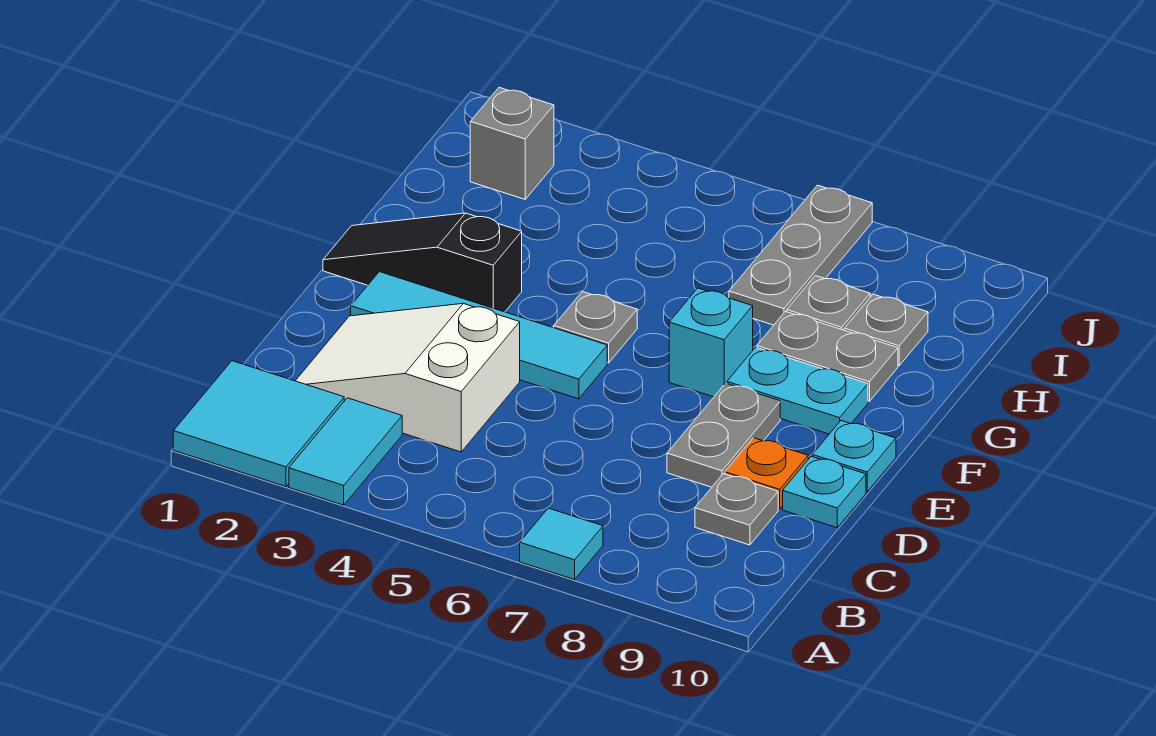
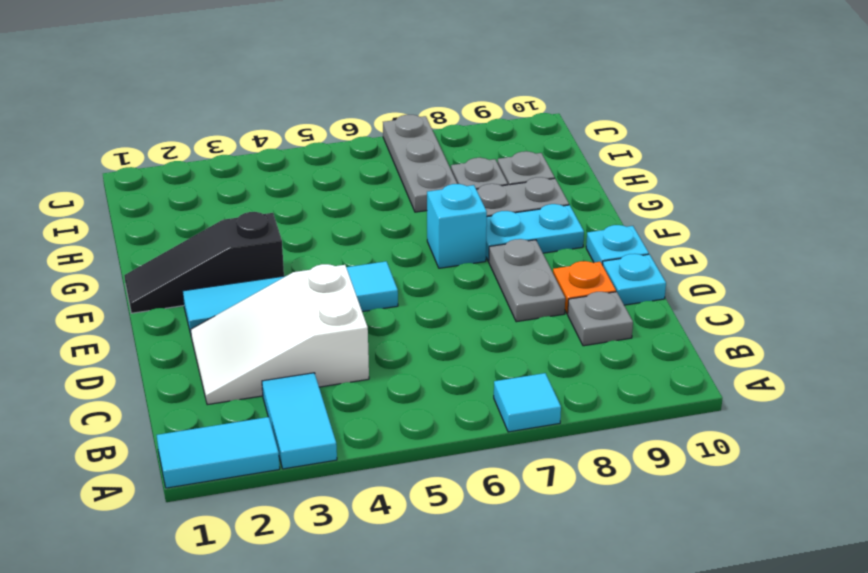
cyan tile A1:B2 level 1 -> cyan tile A1:A2 level 1
grey plate F5 level 1 -> none
grey brick I2 level 1 -> none

